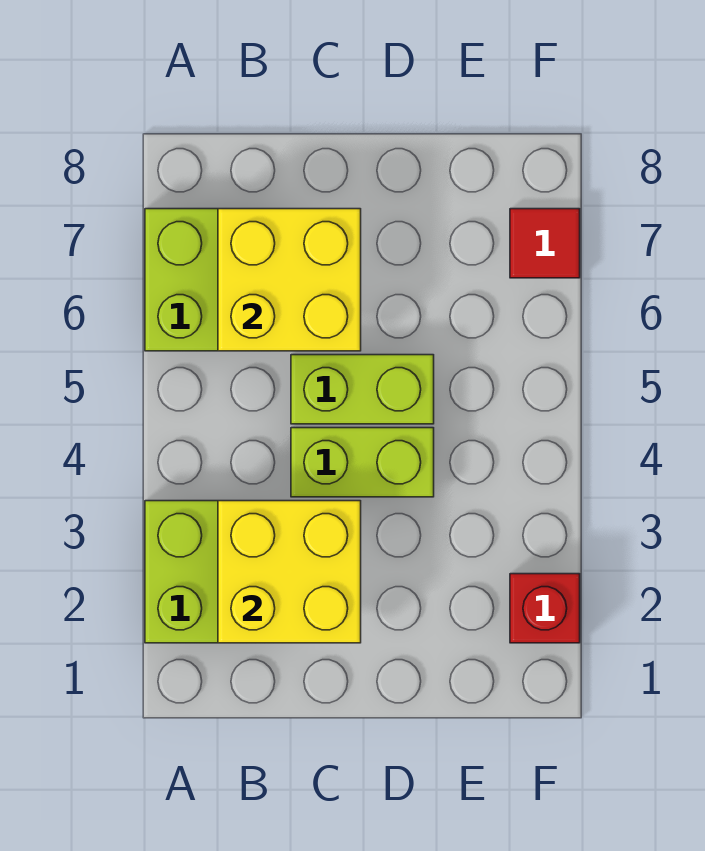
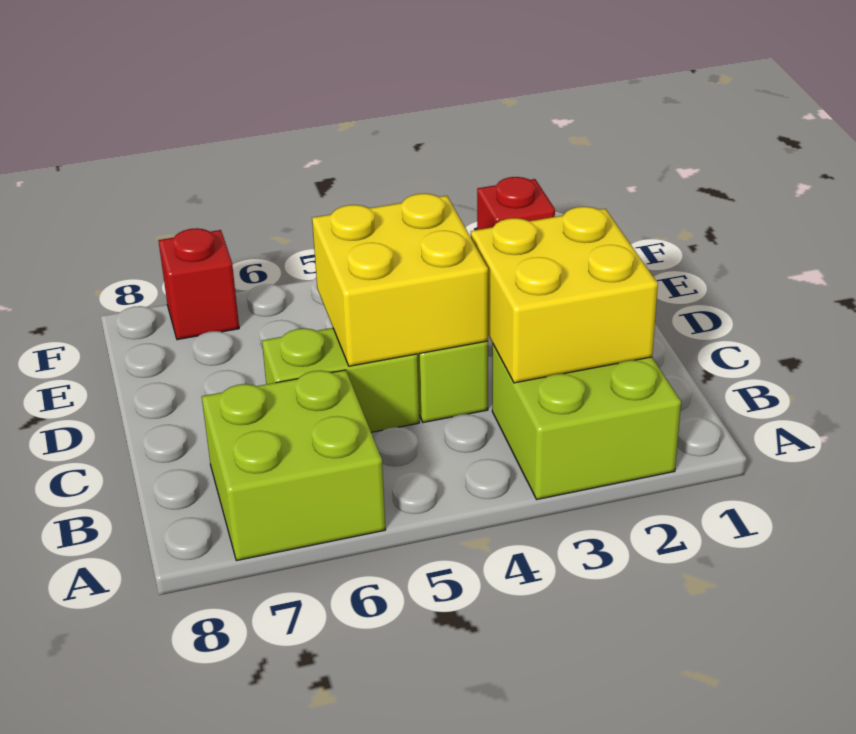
yellow brick B6:C7 level 2 -> yellow brick C4:D5 level 2
lime brick C5:D5 level 1 -> lime brick C5:C6 level 1
red tile F7 level 1 -> red brick F7 level 1

